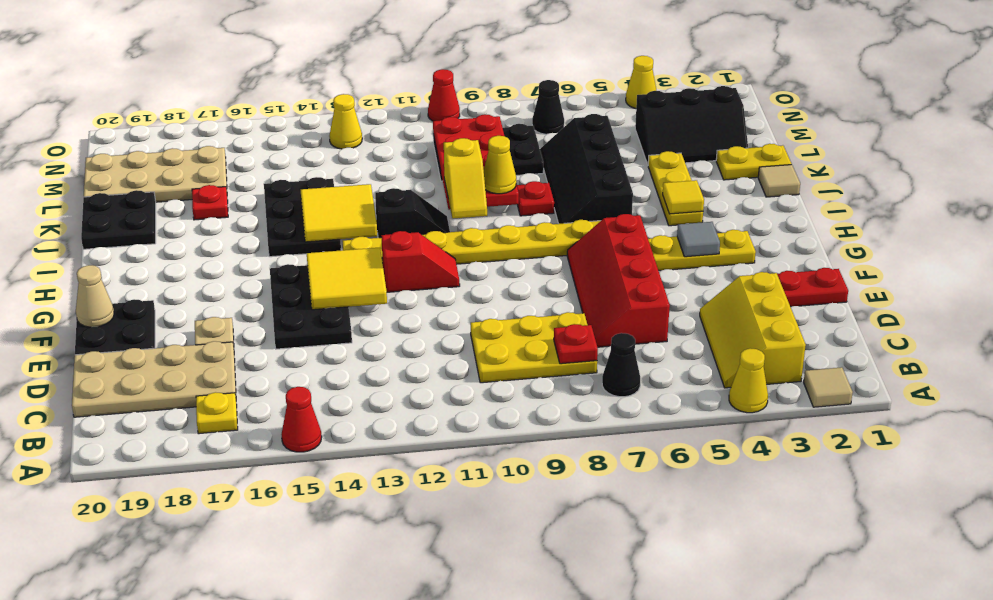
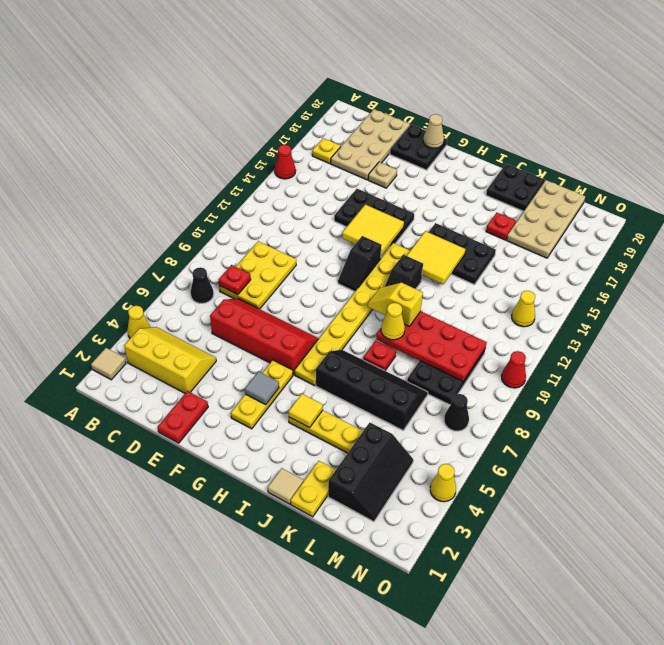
red slope G11:G12 level 1 top 12 -> black slope G11:G12 level 1 top 12
black slope L2:M4 level 1 top M -> black slope L2:M4 level 1 top L

